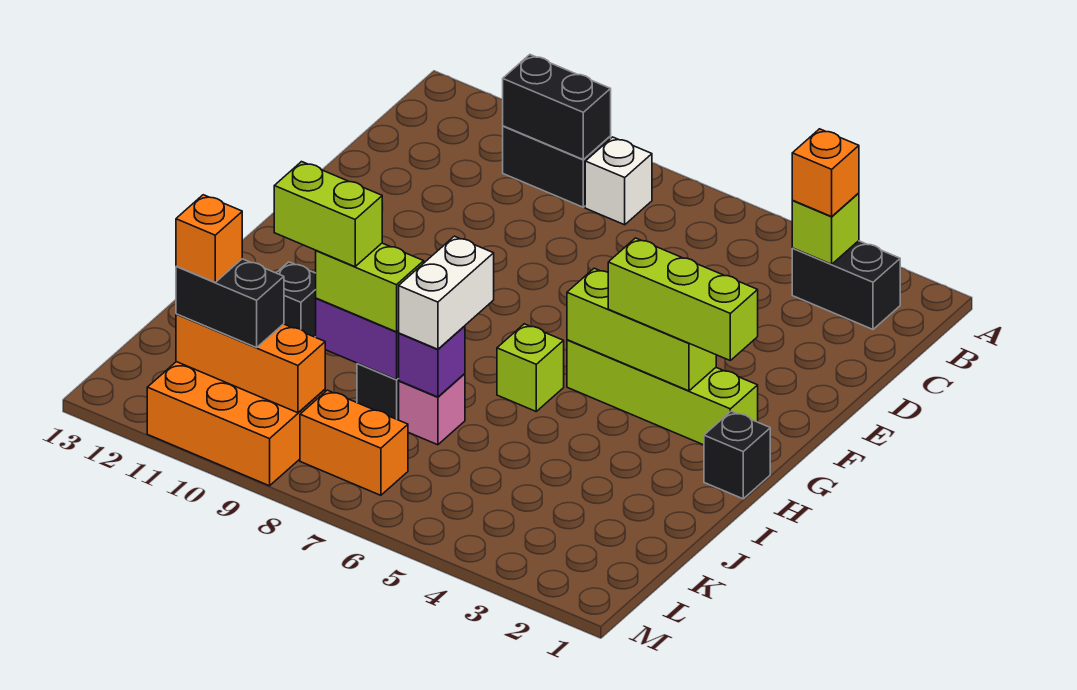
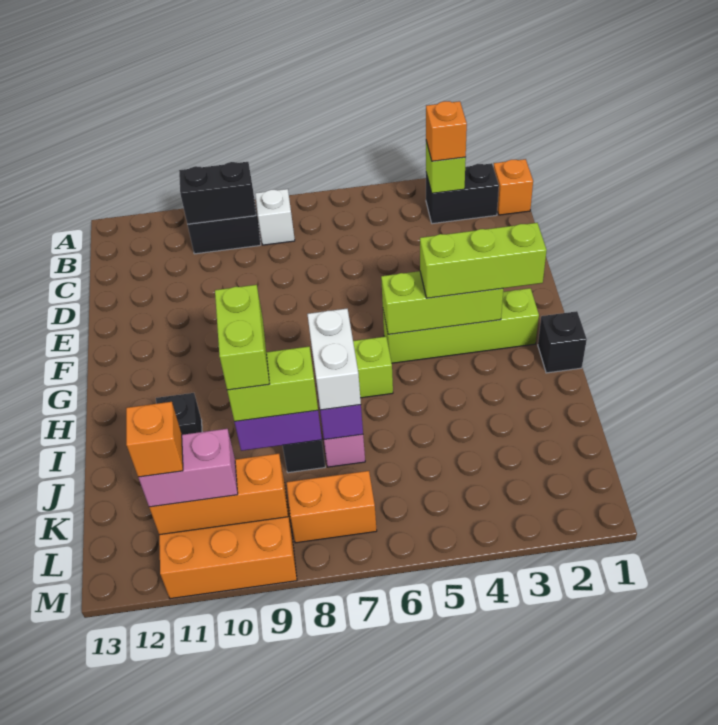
none -> orange brick B1 level 1
lime brick J9:J10 level 4 -> lime brick I9:J9 level 4
black brick L10:L11 level 3 -> pink brick L10:L11 level 3

